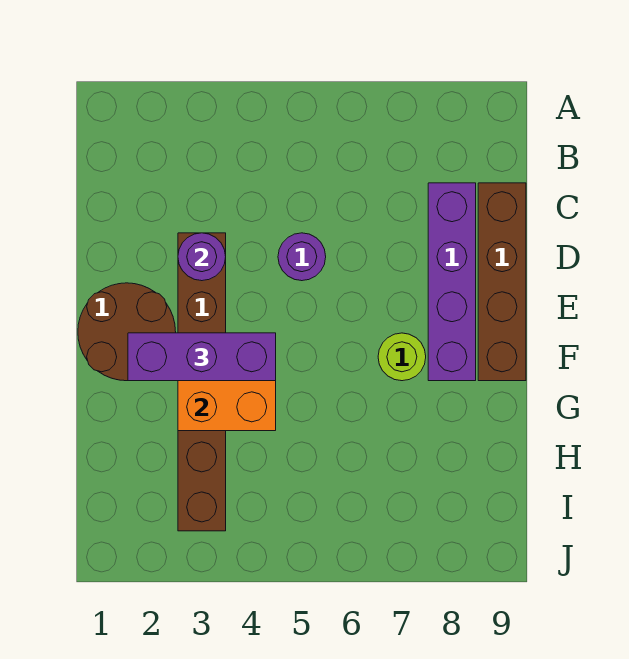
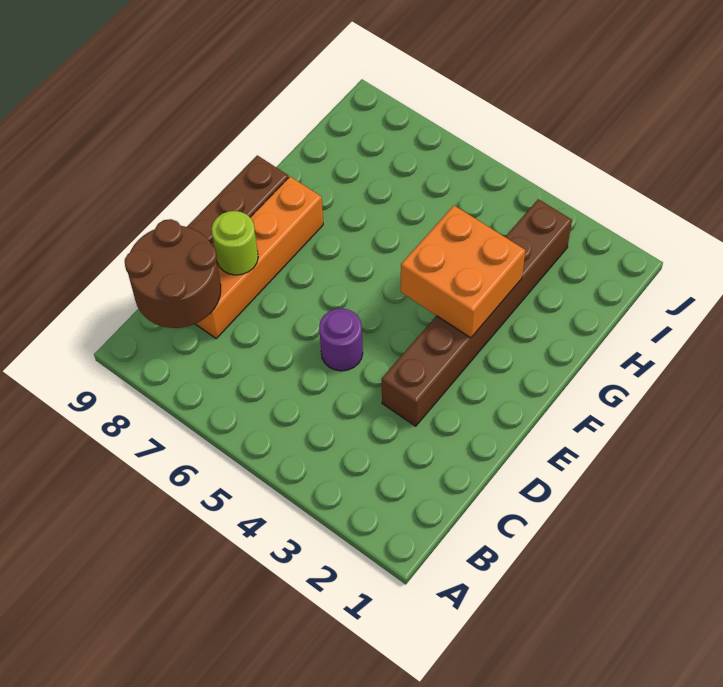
purple brick C8:F8 level 1 -> orange brick C8:F8 level 1
purple round brick D3 level 2 -> none
brown round brick E1:F2 level 1 -> brown round brick B8:C9 level 2
purple brick F2:F4 level 3 -> none
lime round brick F7 level 1 -> lime round brick D8 level 2

